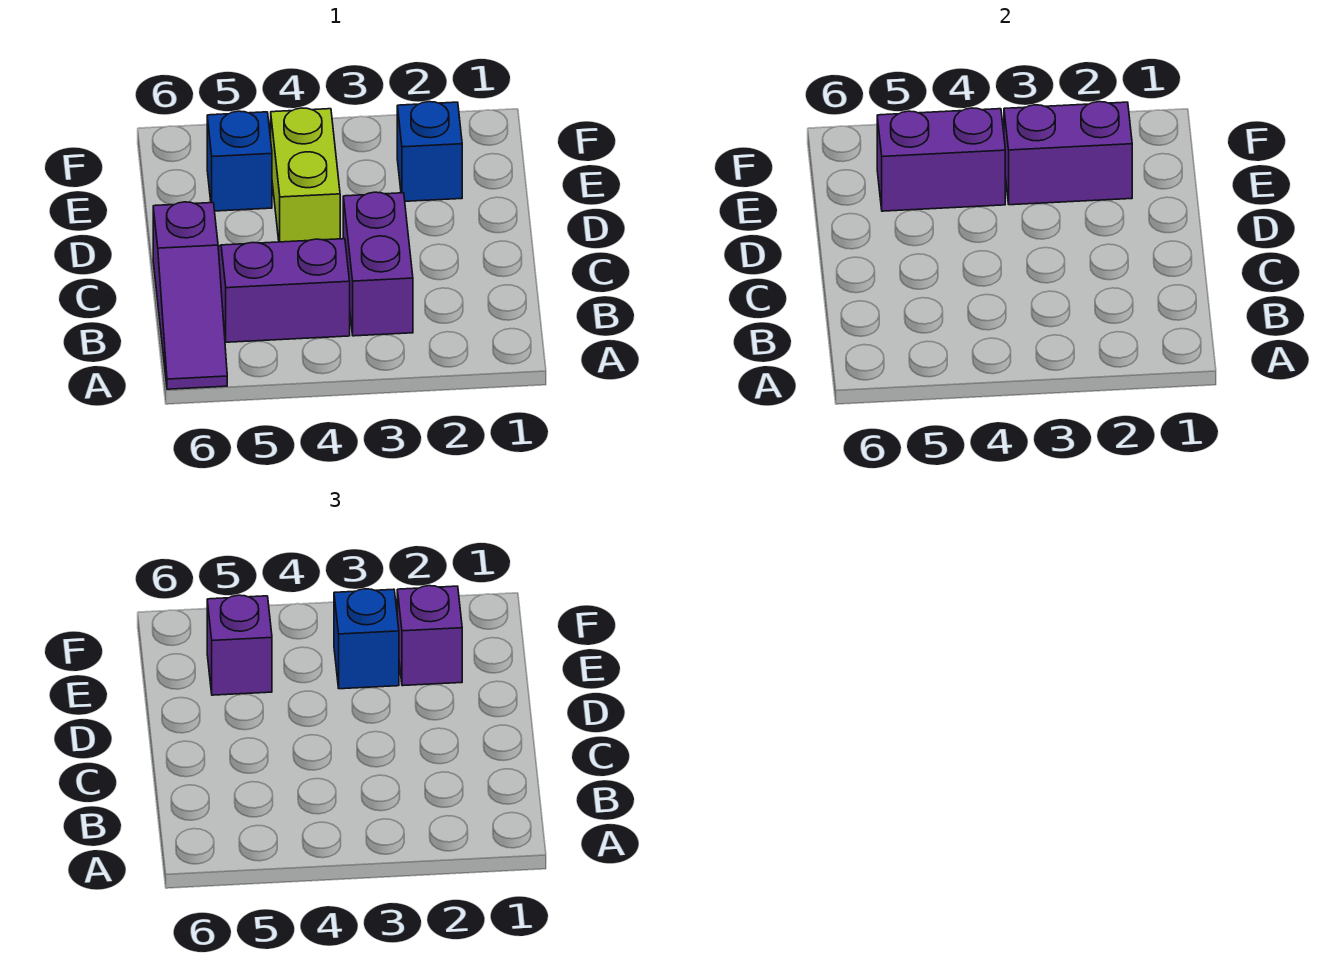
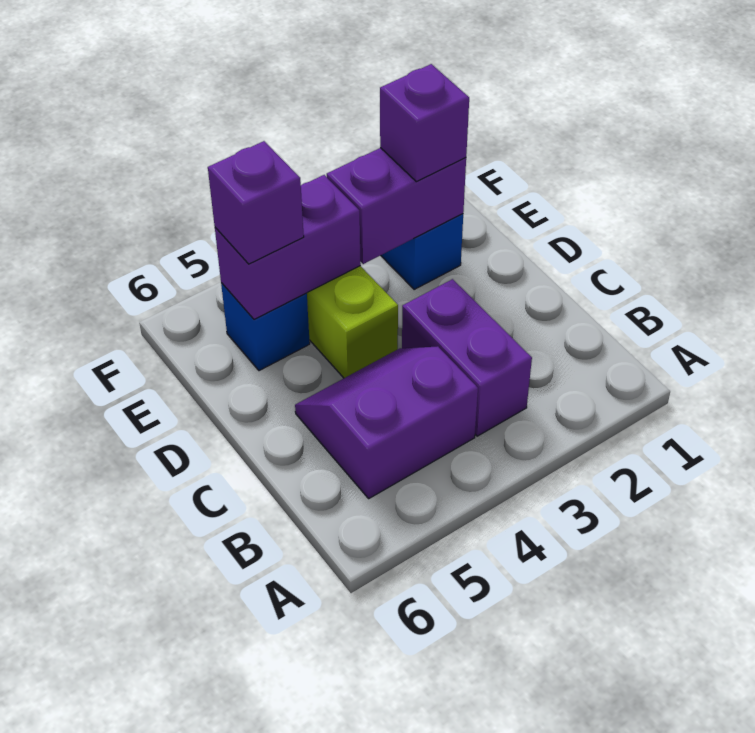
purple slope A6:C6 level 1 top C -> none
blue brick E3 level 3 -> none

